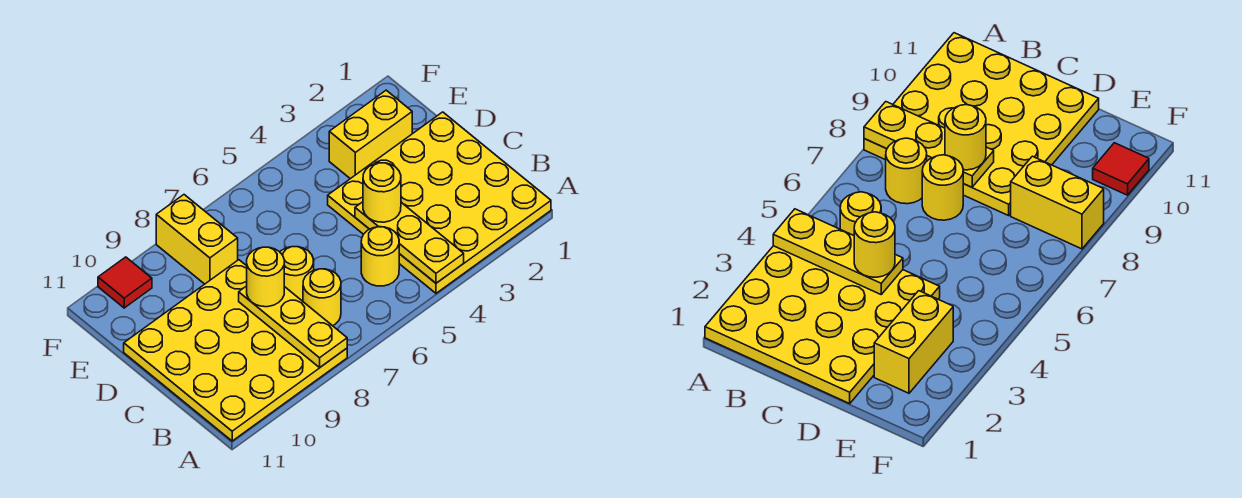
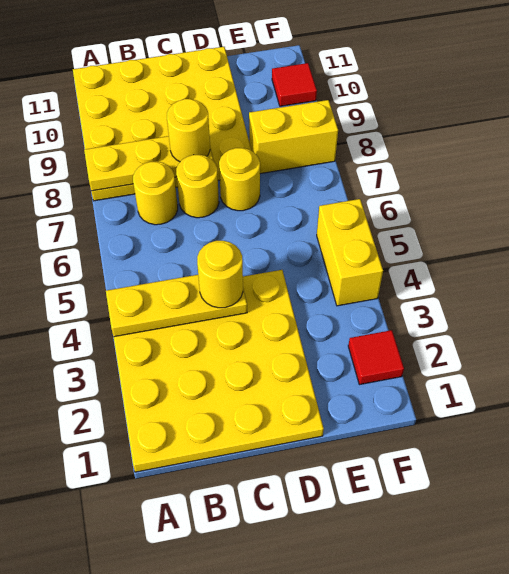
yellow round brick B5 level 1 -> yellow round brick D7 level 1
yellow brick E2:E3 level 1 -> yellow brick F4:F5 level 1
none -> red tile F2 level 1

